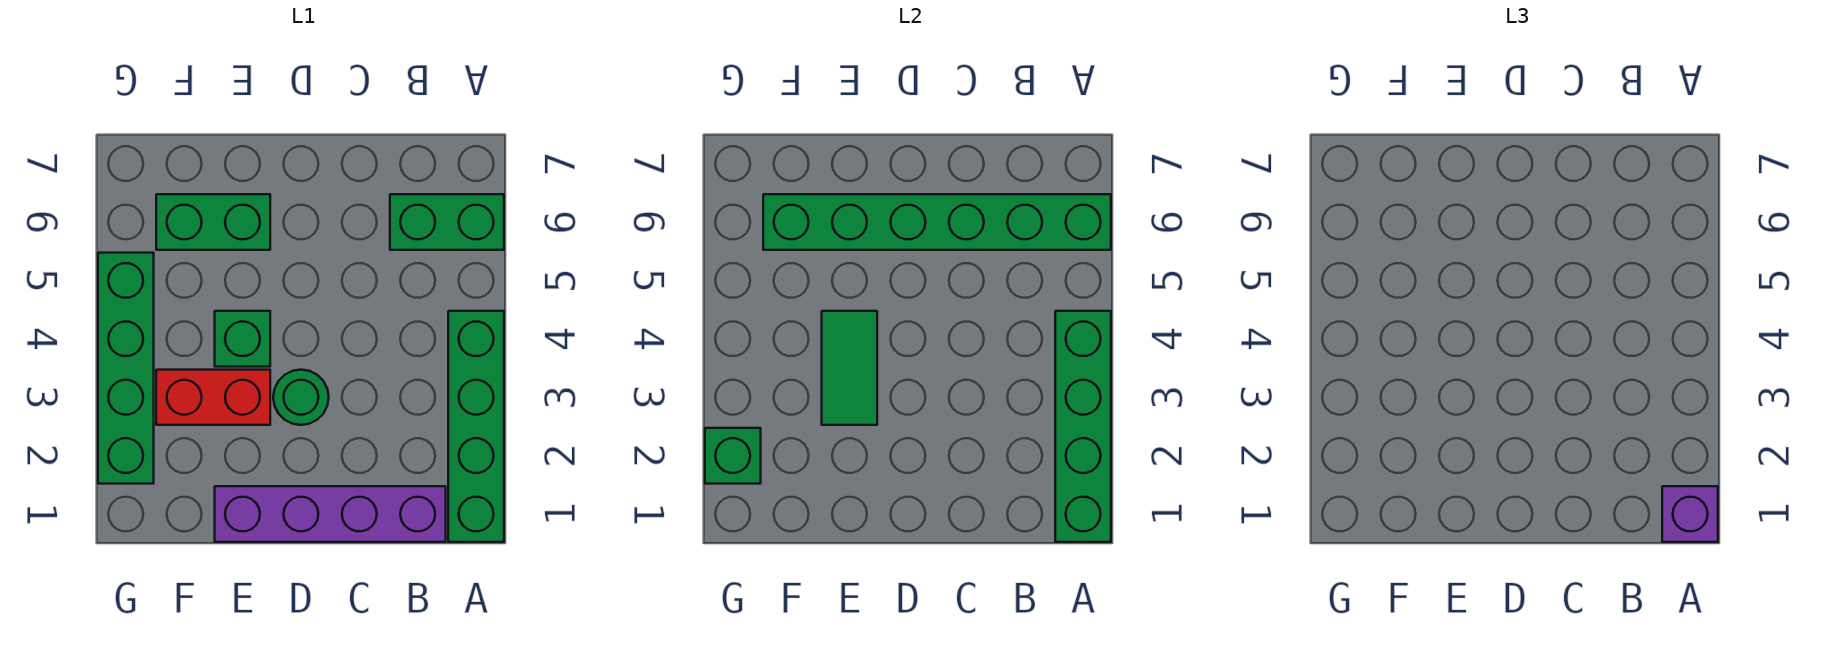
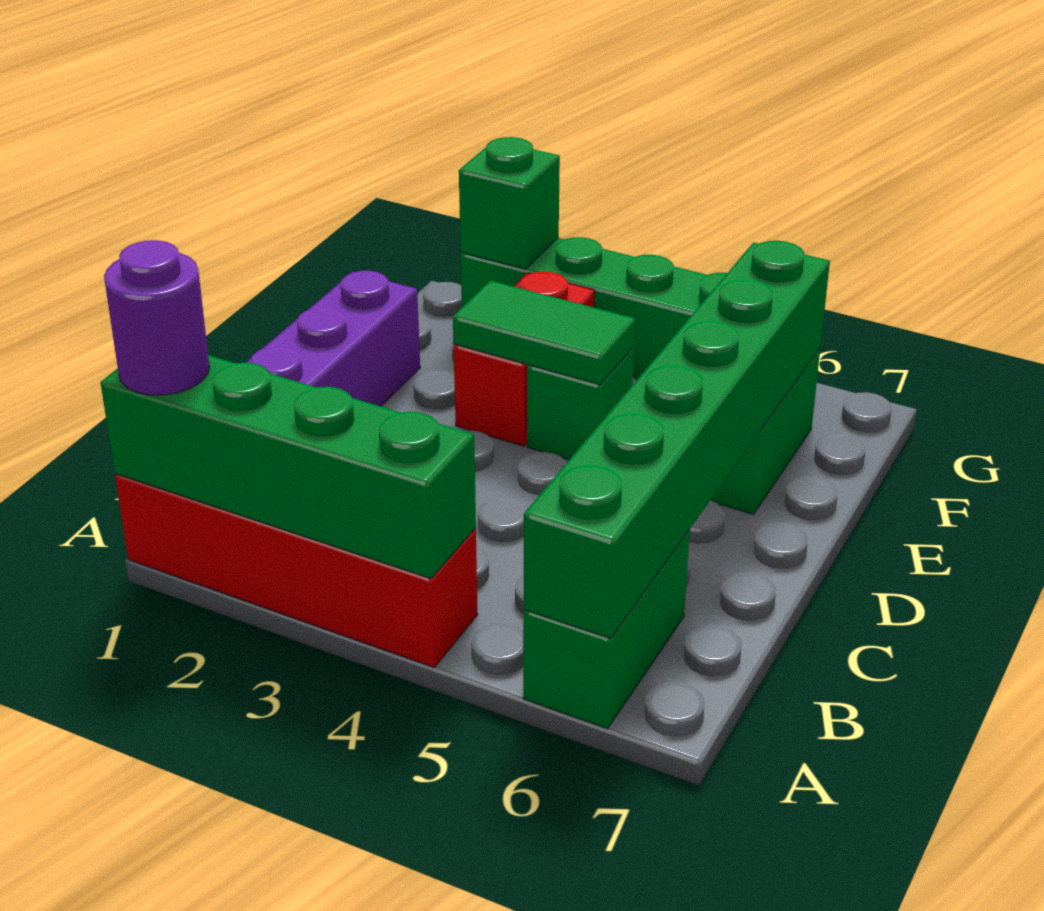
green brick A1:A4 level 1 -> red brick A1:A4 level 1
purple brick A1 level 3 -> purple round brick A1 level 3
green round brick D3 level 1 -> none

